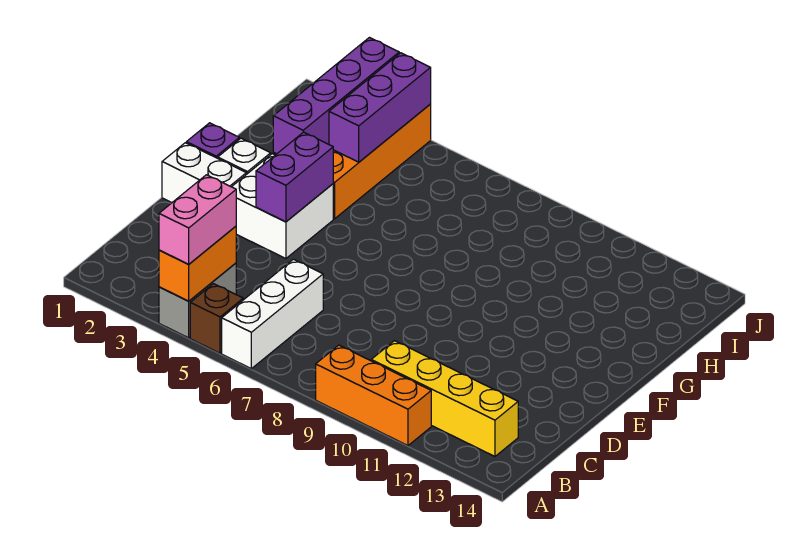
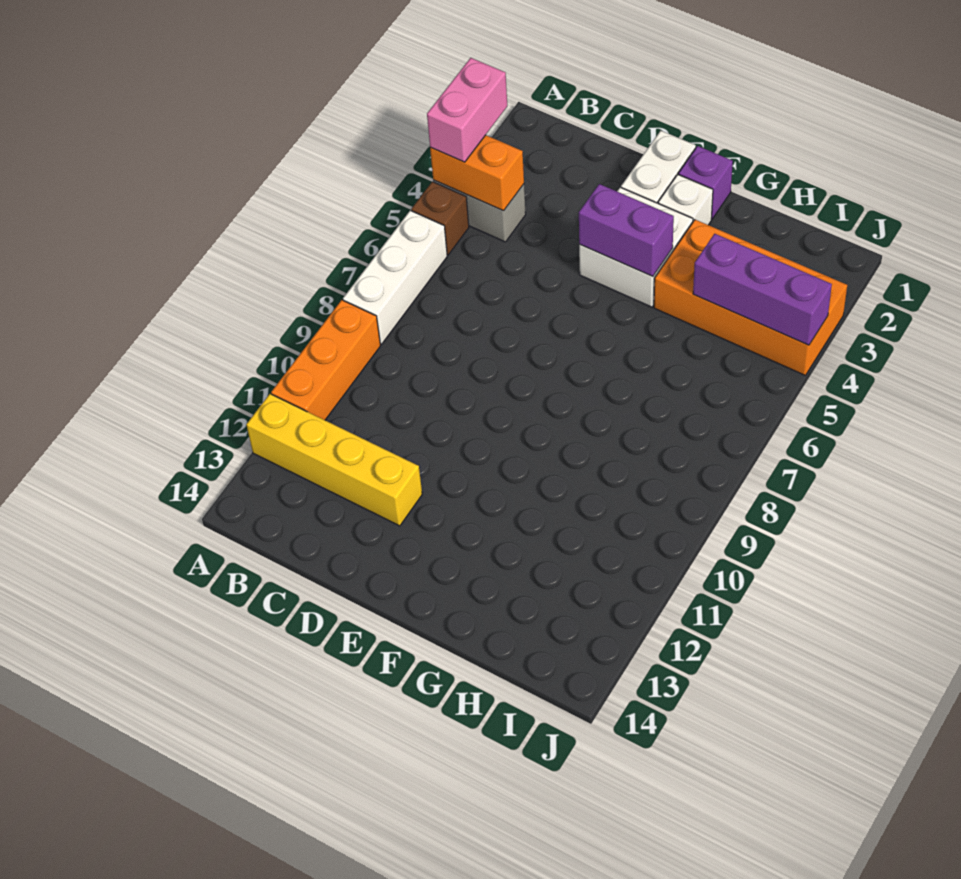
pink brick A4:B4 level 3 -> pink brick A3:A4 level 3
white brick A6:C6 level 1 -> white brick A6:A8 level 1
yellow brick B10:B13 level 1 -> yellow brick A12:D12 level 1
purple brick G3:J3 level 2 -> none

